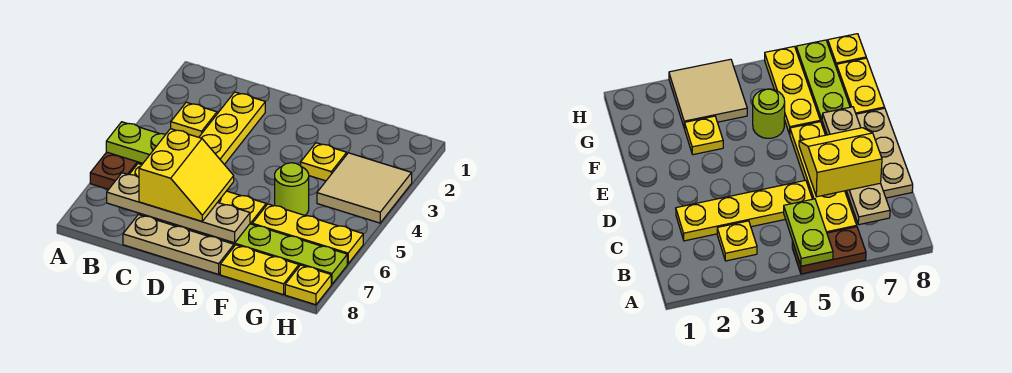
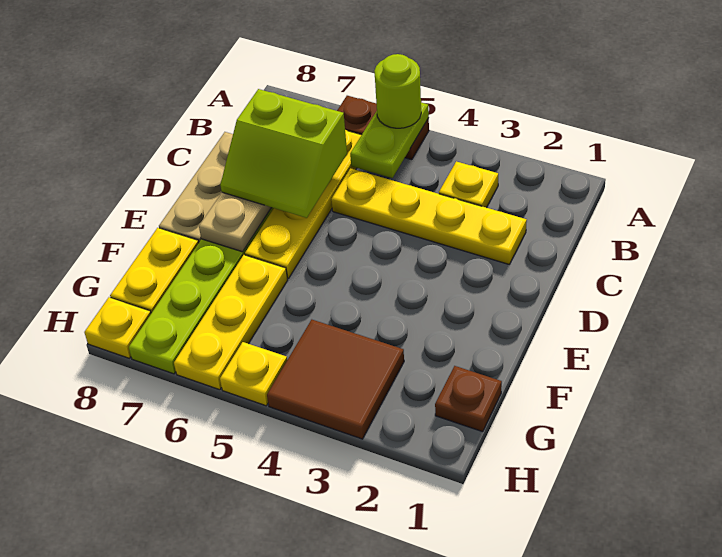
yellow slope C6:D7 level 3 top C -> lime slope C6:D7 level 3 top C
yellow plate F3 level 1 -> yellow plate H5 level 1
lime round brick F5 level 1 -> lime round brick A5 level 3
none -> brown plate G1 level 1
tan tile G3:H4 level 1 -> brown tile G3:H4 level 1

